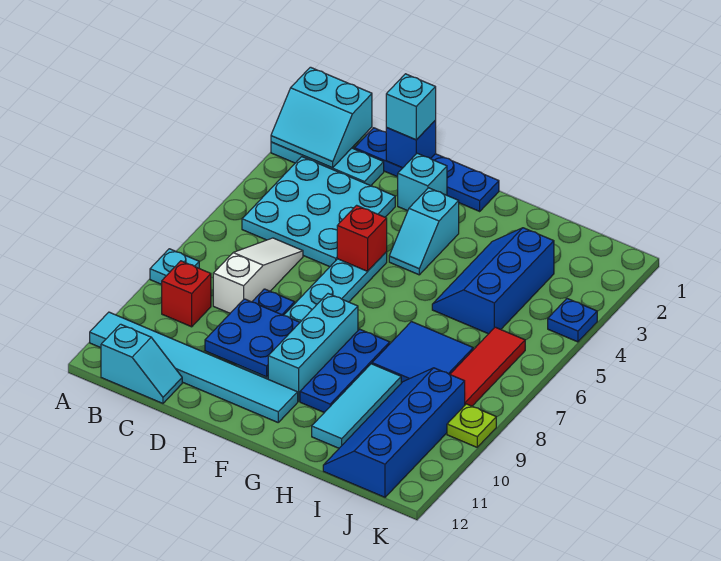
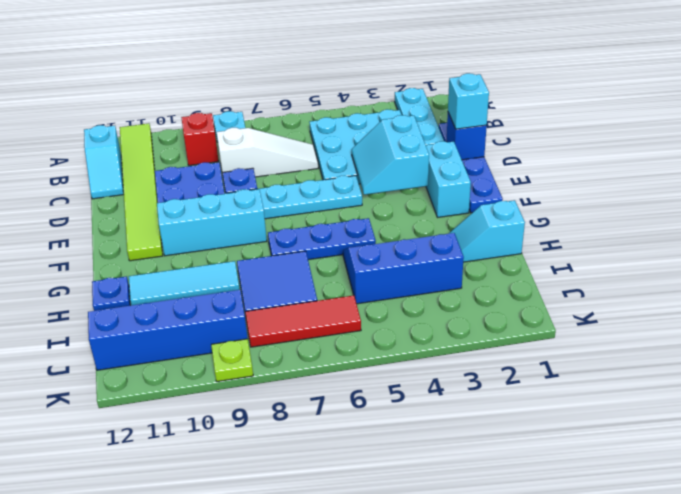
cyan slope A1:B2 level 2 top 1 -> cyan slope D3:E4 level 2 top 3
cyan tile A11:F11 level 1 -> lime tile A11:F11 level 1
cyan brick E2 level 1 -> cyan brick E2:F2 level 1
red brick E5 level 2 -> none
cyan slope F3:F4 level 1 top 3 -> cyan slope H1:H2 level 1 top 1
blue plate G8:G10 level 1 -> blue plate G5:G7 level 1
blue plate K4 level 1 -> blue plate H12 level 1

